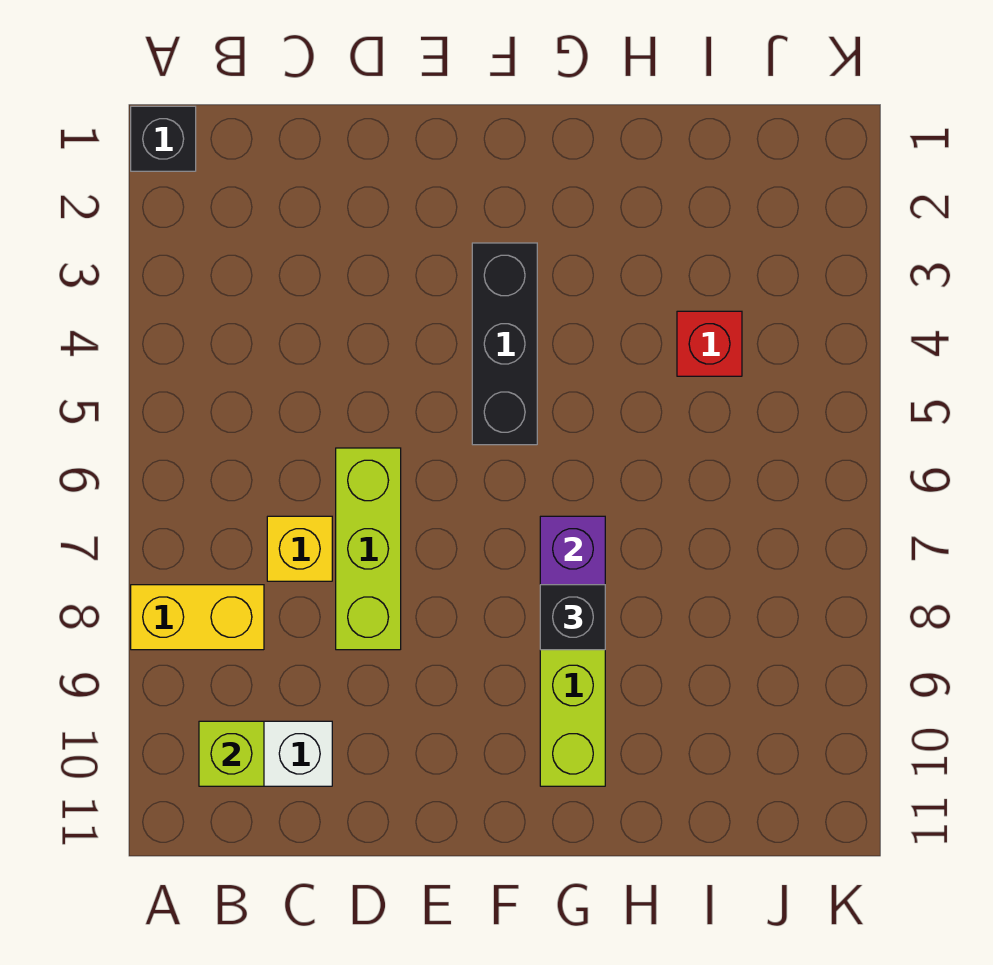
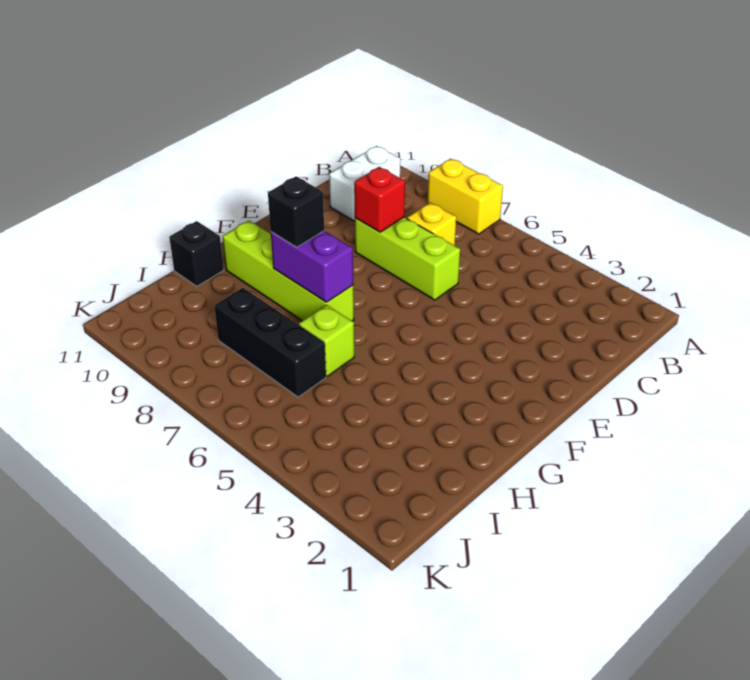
black brick A1 level 1 -> black brick H11 level 1
yellow brick A8:B8 level 1 -> yellow brick A7:A8 level 1
lime brick B10 level 2 -> lime brick H6 level 1
black brick F3:F5 level 1 -> black brick I6:I8 level 1
red brick I4 level 1 -> red brick D8 level 2

